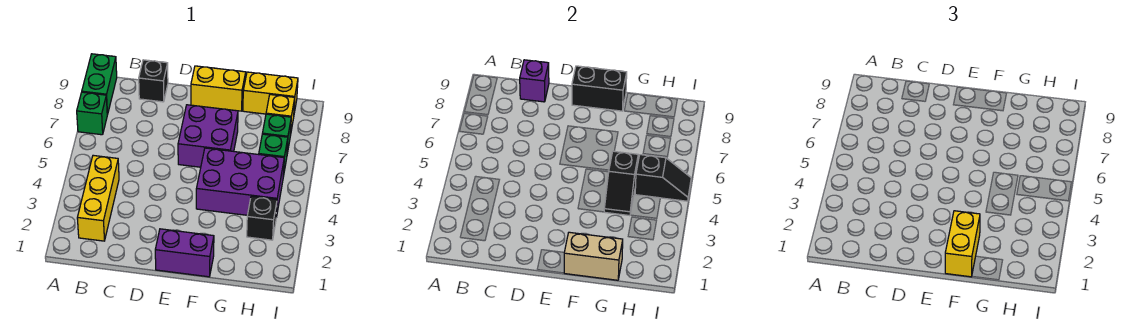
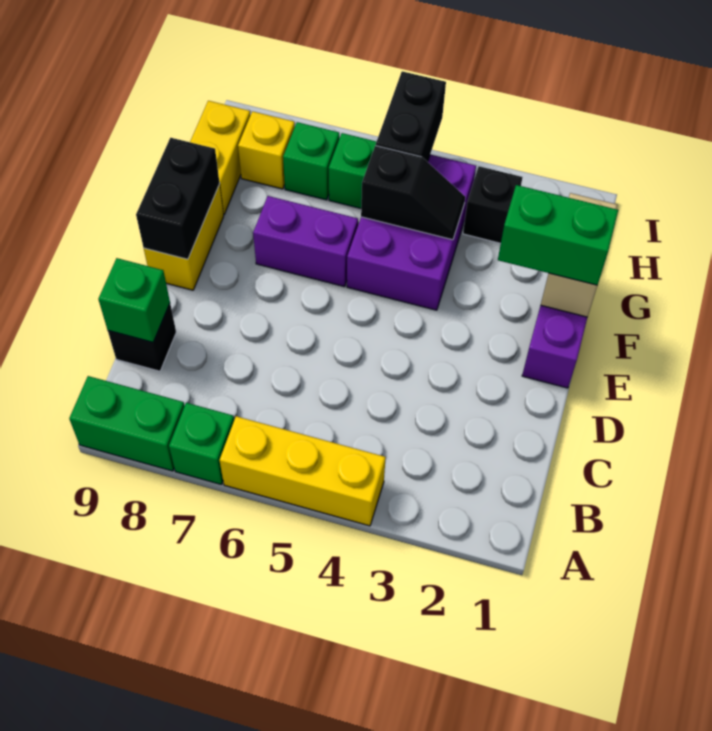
yellow brick B2:B4 level 1 -> yellow brick A4:A6 level 1
purple brick C9 level 2 -> green brick C9 level 2
purple brick E6:F7 level 1 -> purple brick F6:F7 level 1
yellow brick F1:F2 level 3 -> green brick F1:F2 level 3
black slope H5:I5 level 2 top H -> black brick H5:I5 level 2

